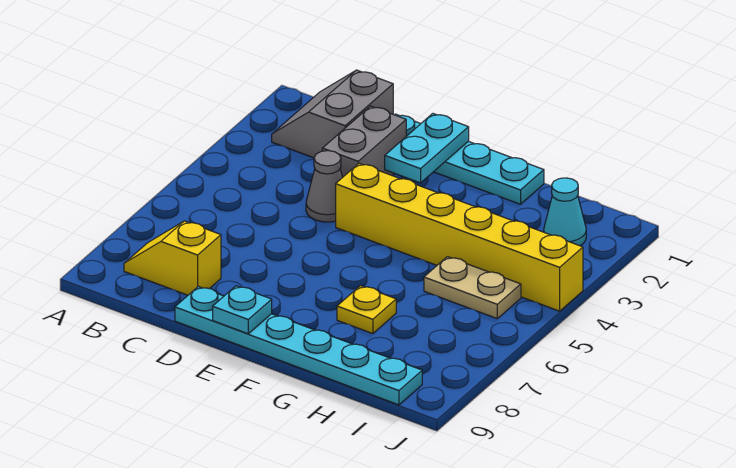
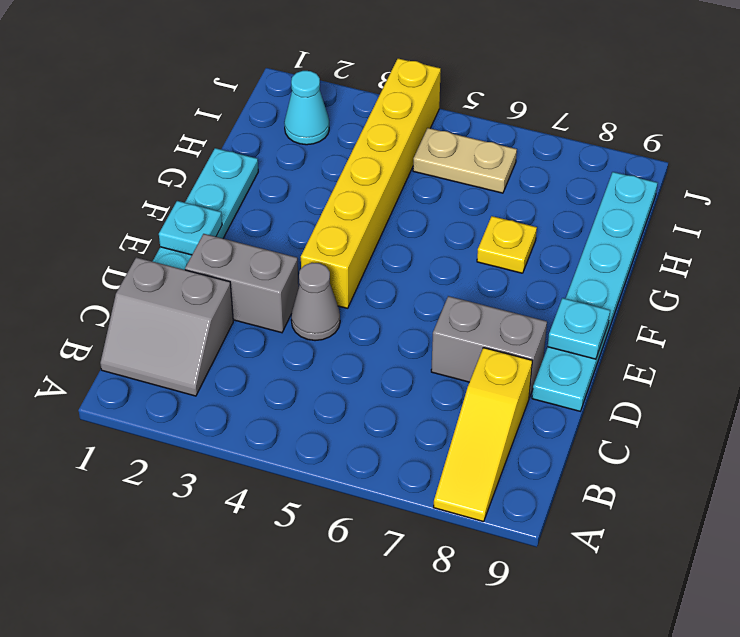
yellow slope B8:C8 level 1 top C -> yellow slope A8:C8 level 1 top C
none -> grey brick D7:D8 level 1
cyan plate E1:E2 level 2 -> cyan plate E1 level 2
tan plate H5:I5 level 1 -> tan plate I5:I6 level 1

